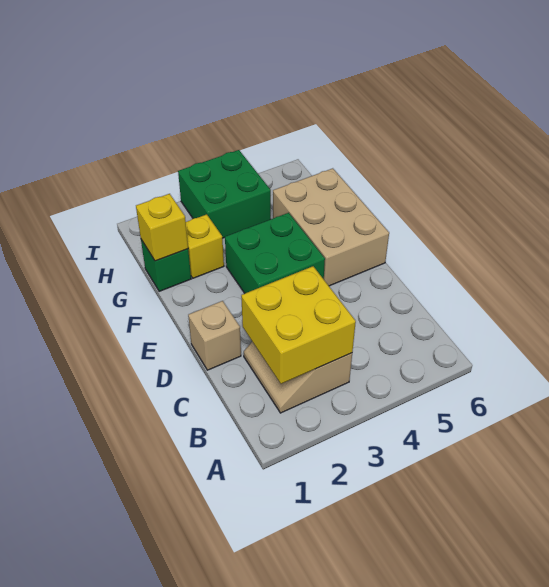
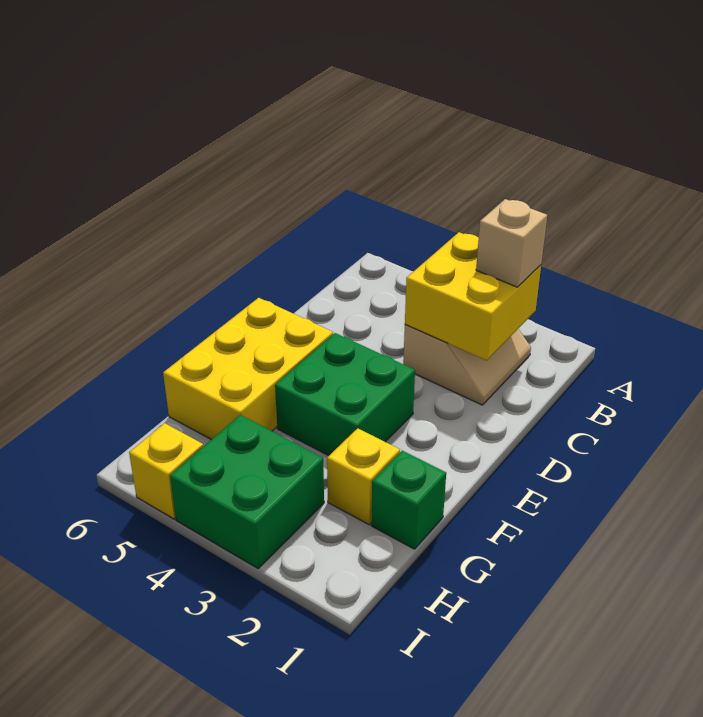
tan brick D1 level 1 -> tan brick B2 level 3
tan brick E5:G6 level 1 -> yellow brick E5:G6 level 1
yellow brick G1 level 2 -> yellow brick I5 level 1

